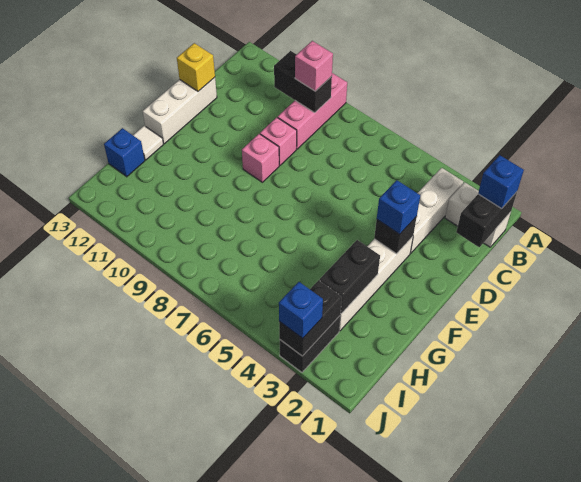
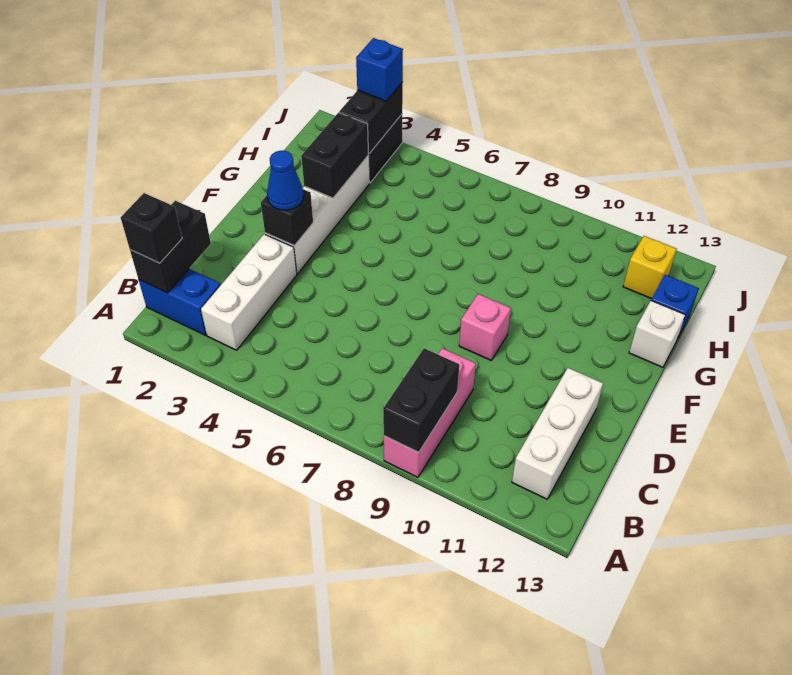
white brick B1:B2 level 1 -> blue brick B1:B2 level 1
blue brick B1 level 3 -> black brick B1 level 3
black brick B9:B10 level 2 -> black brick A9:B9 level 2
pink brick B9 level 3 -> none
pink brick D9 level 1 -> none
white brick D13:F13 level 1 -> white brick B12:D12 level 1
yellow brick D13 level 2 -> yellow brick I12 level 1
blue brick E3 level 3 -> blue cone E3 level 3
white tile G13 level 1 -> white brick G13 level 1

